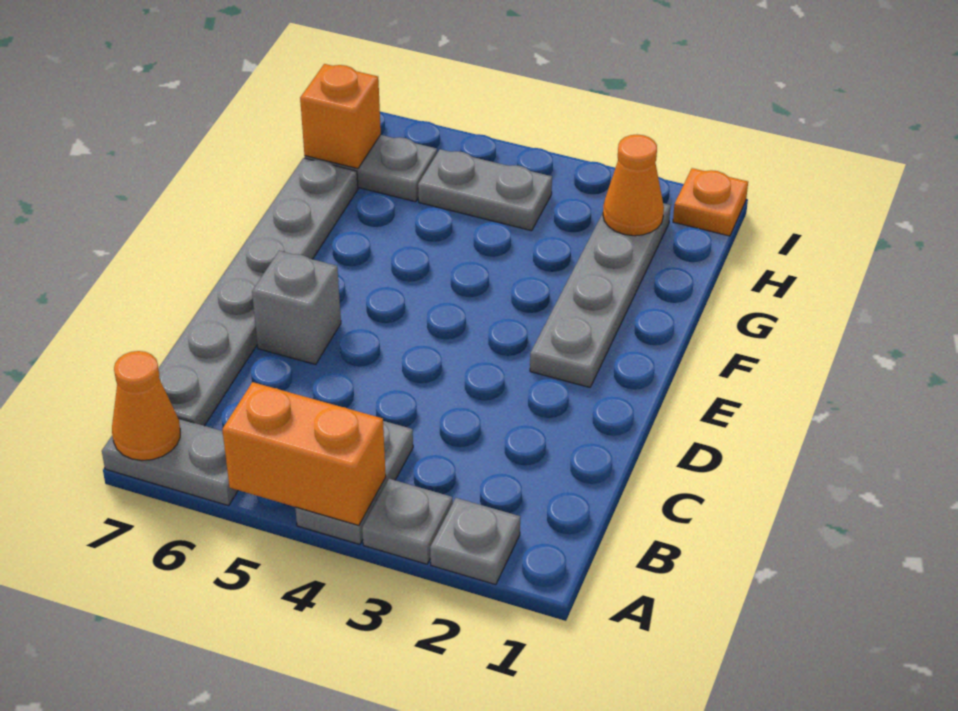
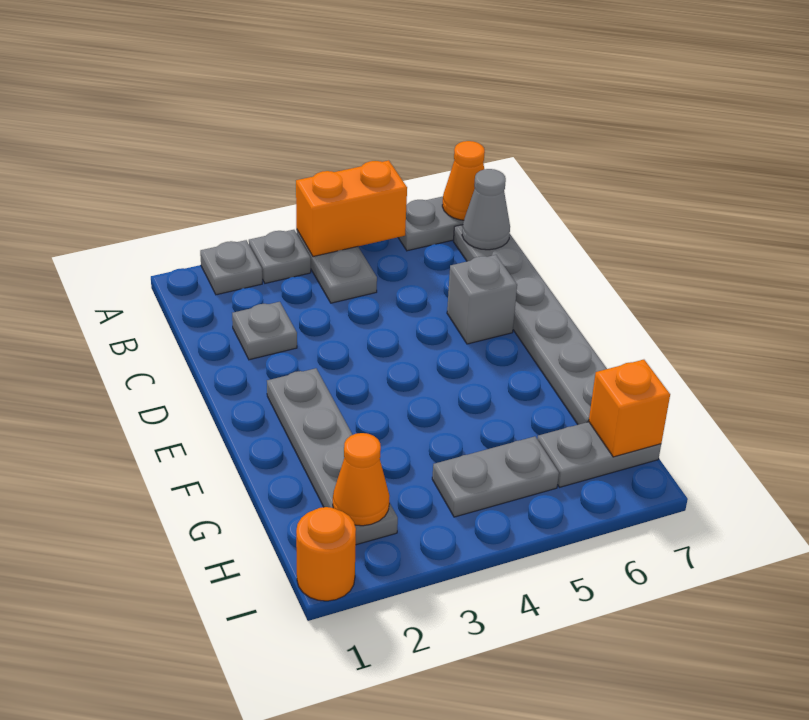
none -> grey cone B7 level 2
none -> grey plate C2 level 1
orange plate I1 level 1 -> orange round brick I1 level 1

